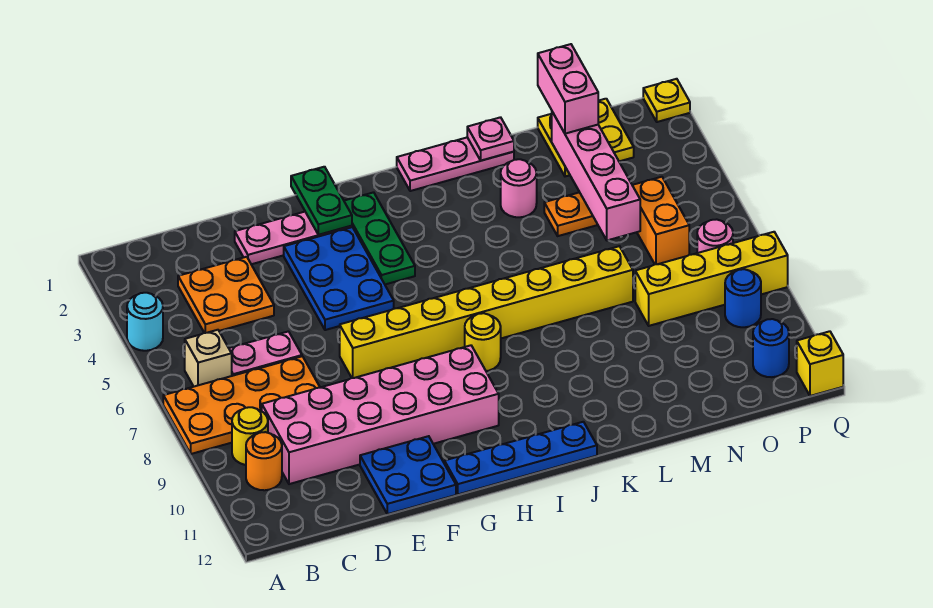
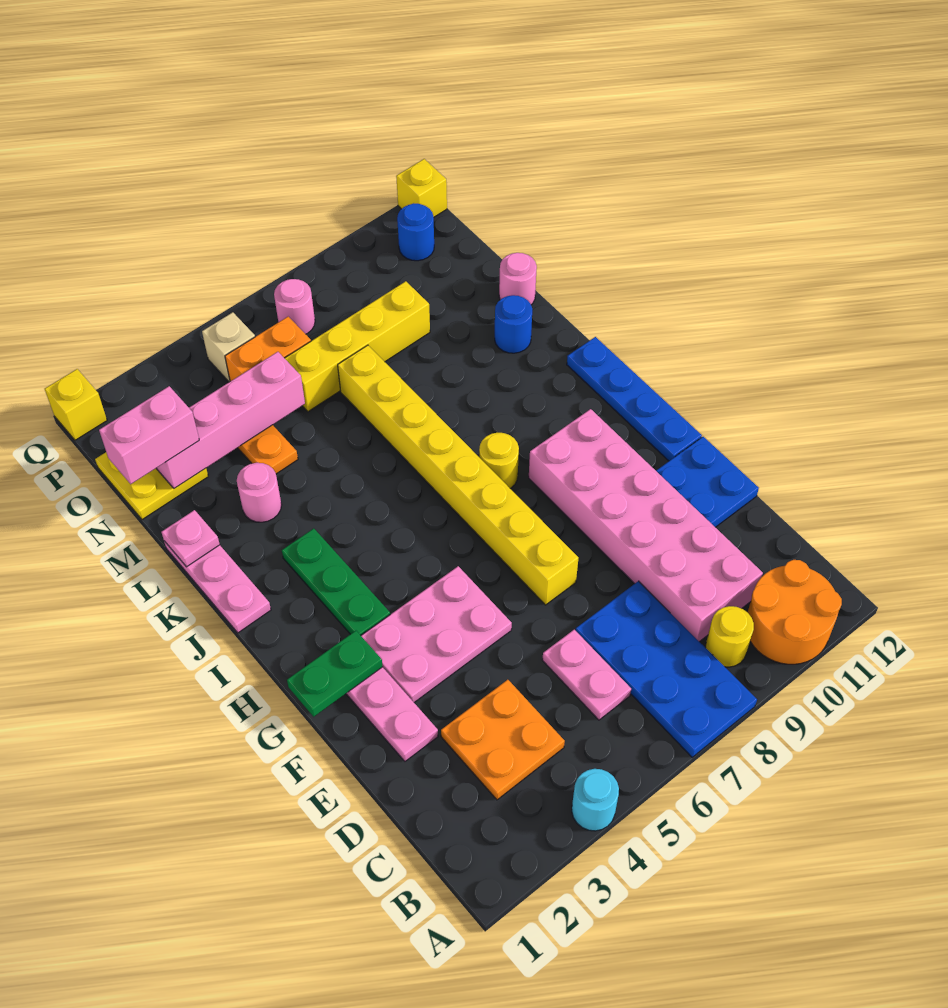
orange plate A7:D8 level 1 -> blue plate A7:D8 level 1
tan brick B6 level 1 -> tan brick P5 level 1
orange round brick B10 level 1 -> orange round brick A10:B11 level 1
blue plate F3:G5 level 1 -> pink plate F3:G5 level 1
green plate H2:H4 level 1 -> green plate H3:J3 level 1
none -> pink round brick M12 level 1
yellow brick N8:Q8 level 1 -> yellow brick N6:N9 level 1
blue round brick P9 level 1 -> blue round brick L11 level 1
yellow plate Q1 level 1 -> yellow brick Q1 level 1

